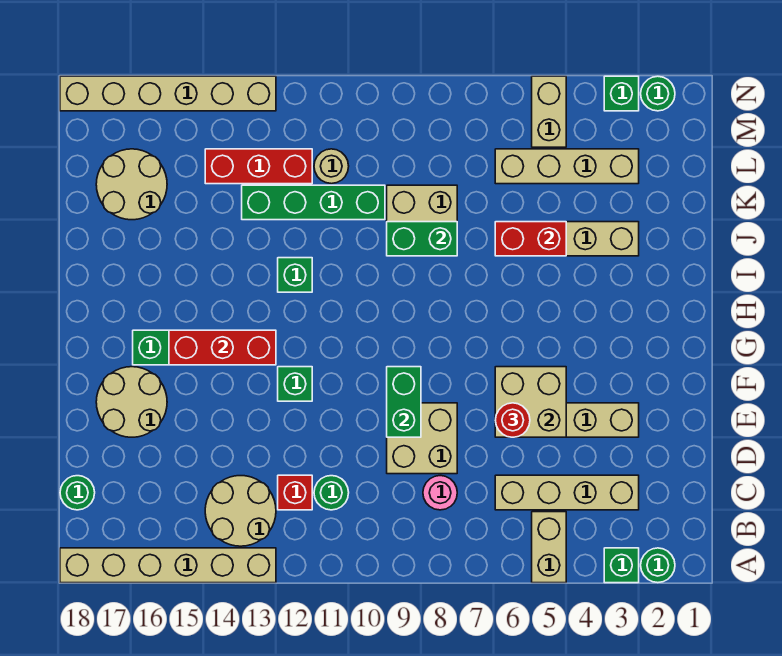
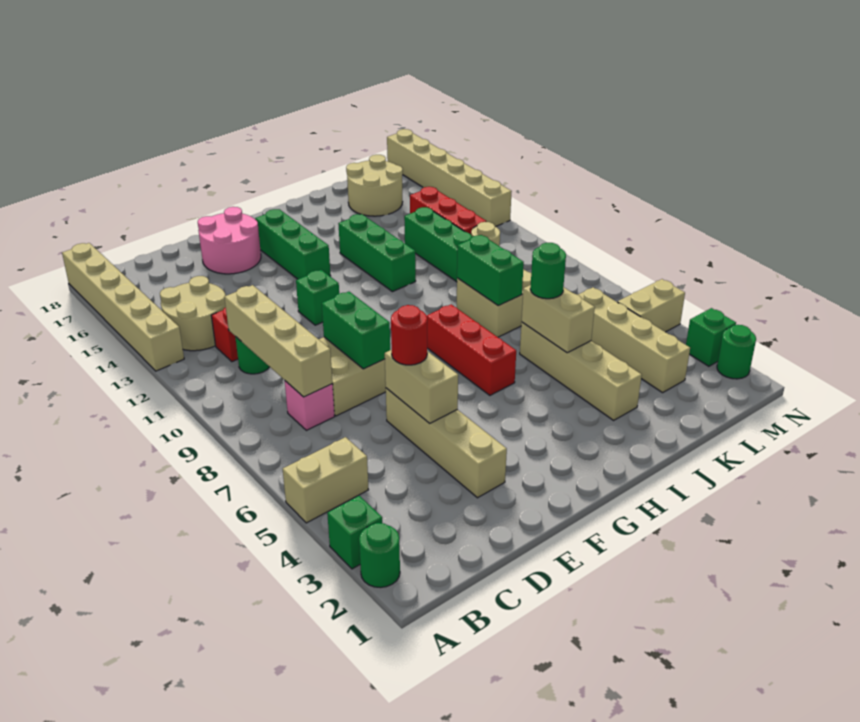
tan brick C3:C6 level 1 -> tan brick C8:C11 level 2
pink round brick C8 level 1 -> pink brick C8 level 1
green round brick C18 level 1 -> green round brick J6 level 3
tan brick E5:F6 level 2 -> tan brick E5:E6 level 2
green brick E9:F9 level 2 -> green brick E8:E9 level 2
tan round brick E16:F17 level 1 -> pink round brick E16:F17 level 1
red brick G13:G15 level 2 -> red brick H6:H8 level 1
green brick I12 level 1 -> green brick I12:I14 level 1
red brick J5:J6 level 2 -> tan brick J5:J6 level 2

